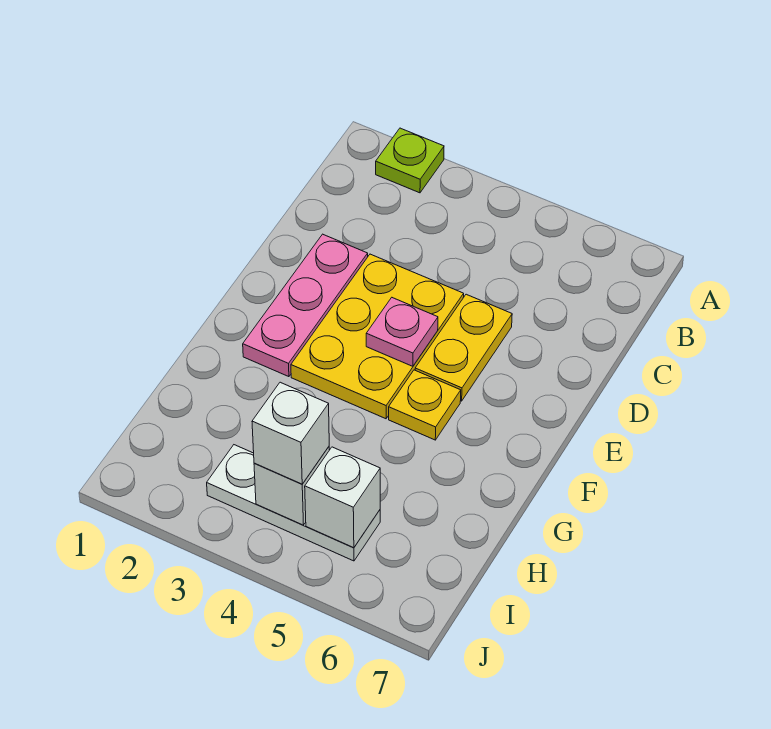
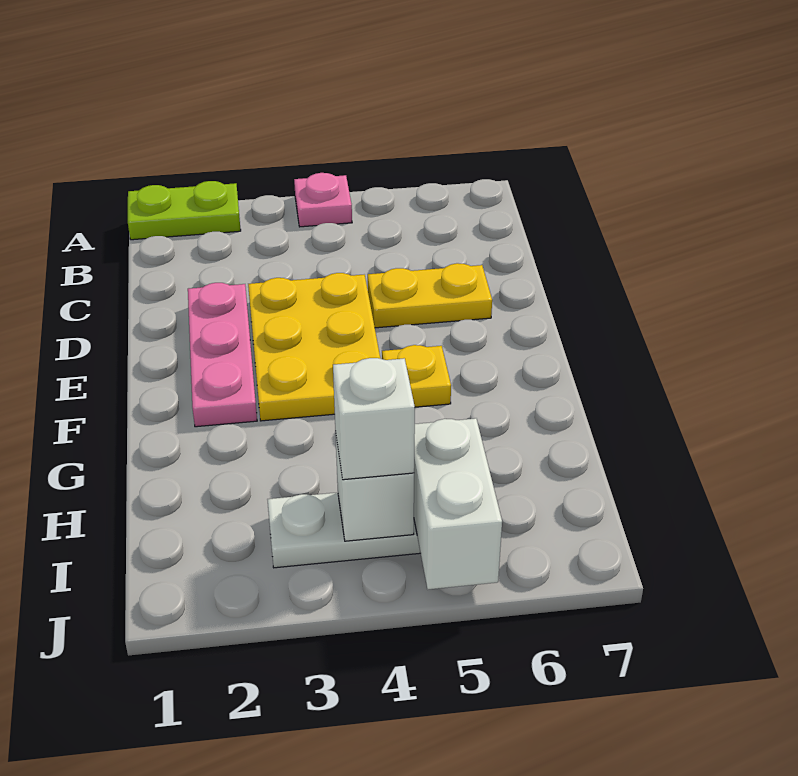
lime plate A2 level 1 -> lime plate A1:A2 level 1
yellow plate D5:E5 level 1 -> yellow plate D5:D6 level 1
pink plate E4 level 2 -> pink plate A4 level 1
white brick I5 level 2 -> white brick I5:J5 level 2

